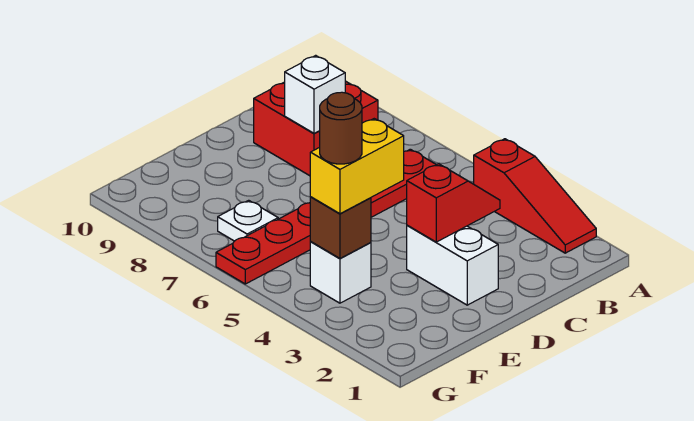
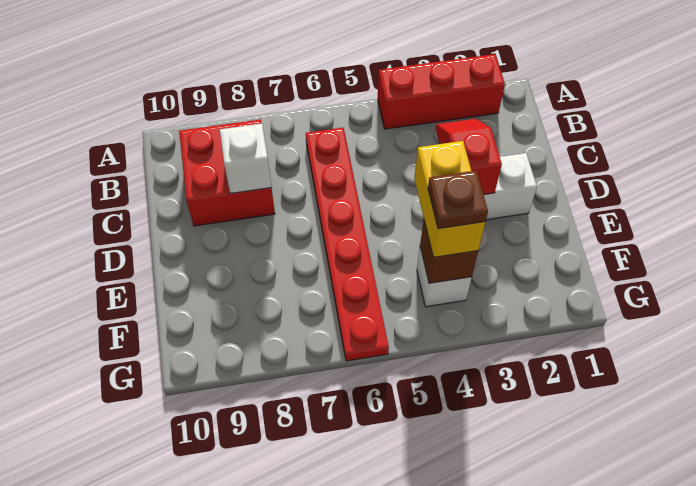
red slope A2:A4 level 1 top 4 -> red brick A2:A4 level 1
brown round brick F4 level 4 -> brown plate F4 level 4
white plate F7 level 1 -> none

